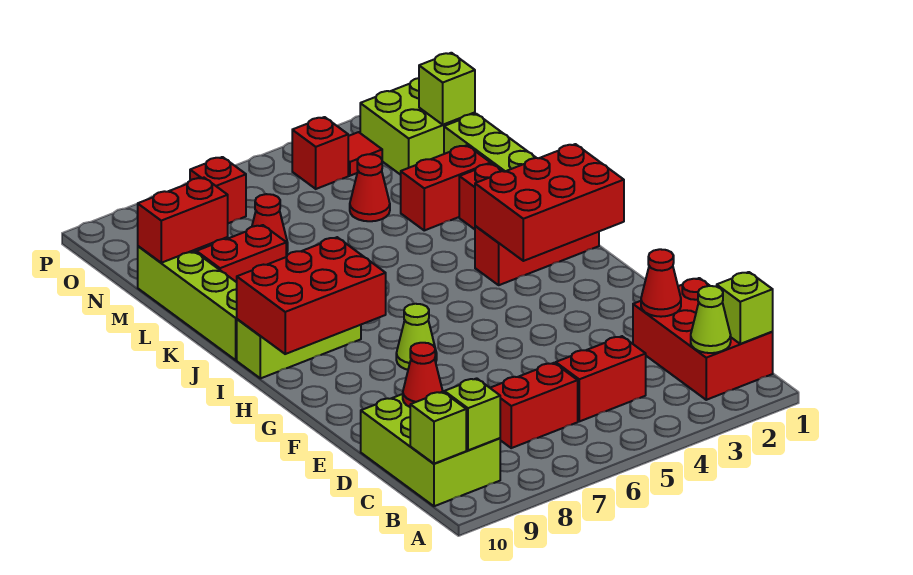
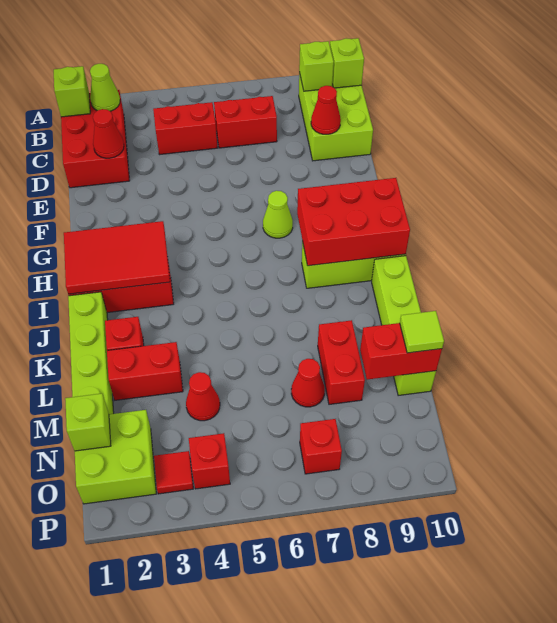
red brick H1:I3 level 2 -> red tile H1:I3 level 2
red brick L8:L9 level 1 -> red brick L8:M8 level 1
none -> lime tile M10 level 3

